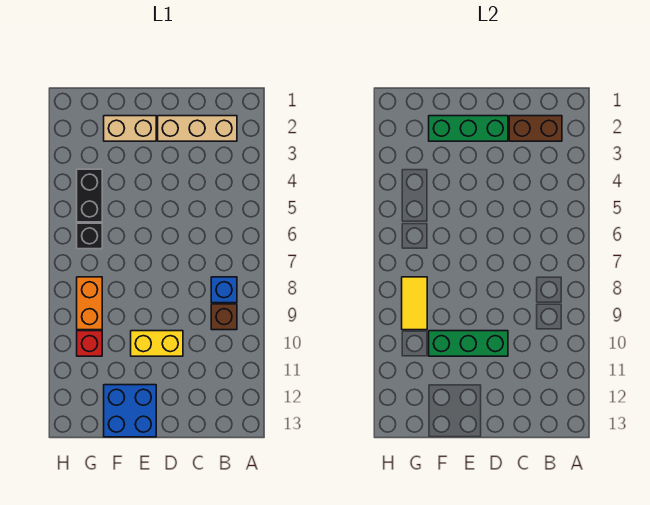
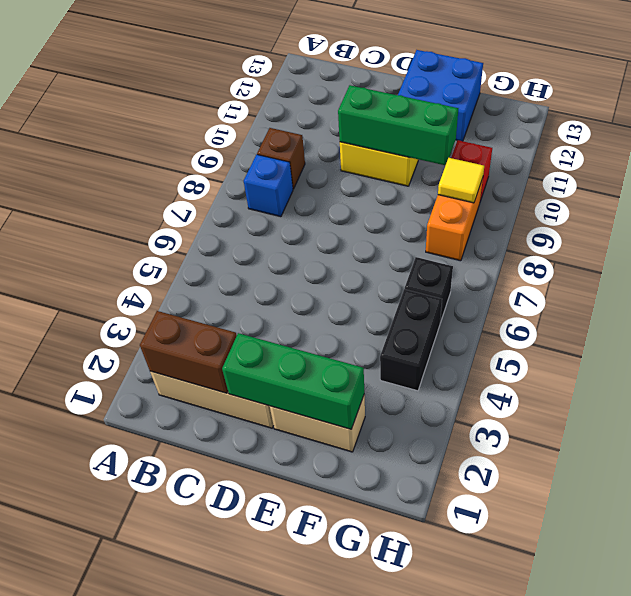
yellow tile G8:G9 level 2 -> yellow tile G9 level 2

